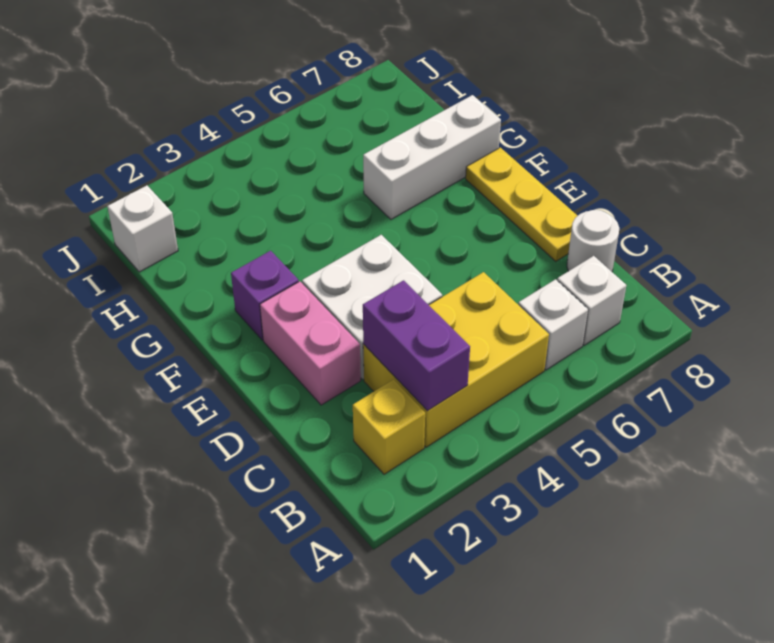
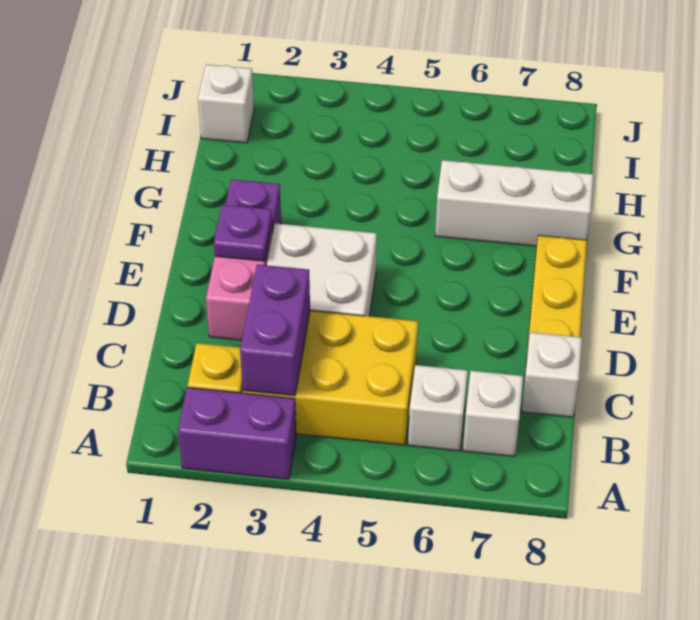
none -> purple brick A2:A3 level 1
white round brick C8 level 1 -> white brick C8 level 1
none -> purple plate E2 level 2

